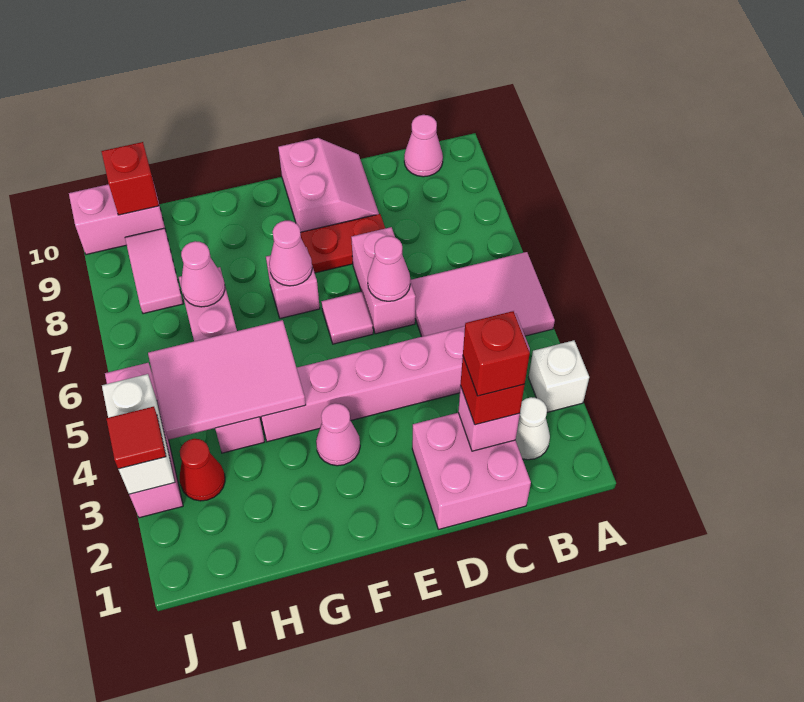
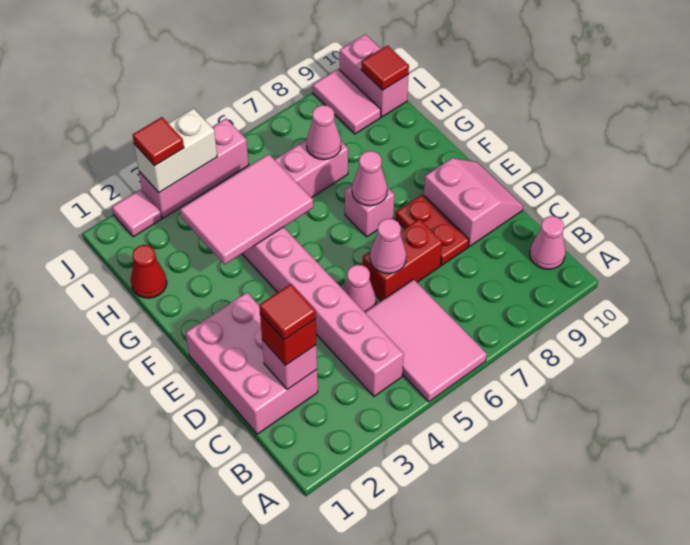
white brick A3 level 1 -> none
white cone B2 level 1 -> none
pink brick C1:D2 level 1 -> pink brick C1:E2 level 1
red brick C2 level 4 -> red tile C2 level 4
pink brick D6:D7 level 1 -> red brick D6:D7 level 1
pink slope D9:E10 level 1 top E -> pink slope D9:E10 level 1 top 9
pink tile E6 level 1 -> pink tile J2 level 1
pink cone F3 level 1 -> pink cone D5 level 1
pink tile G4:I5 level 2 -> pink tile G3:H5 level 2
red cone I3 level 1 -> red cone H1 level 1
pink tile I8:I9 level 1 -> pink tile I9:J9 level 1
red brick I10 level 2 -> red tile I10 level 2

